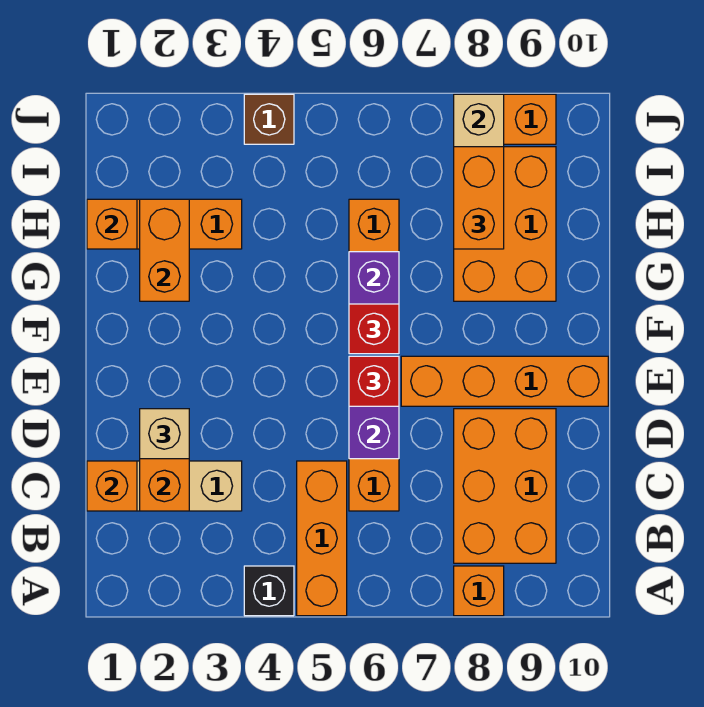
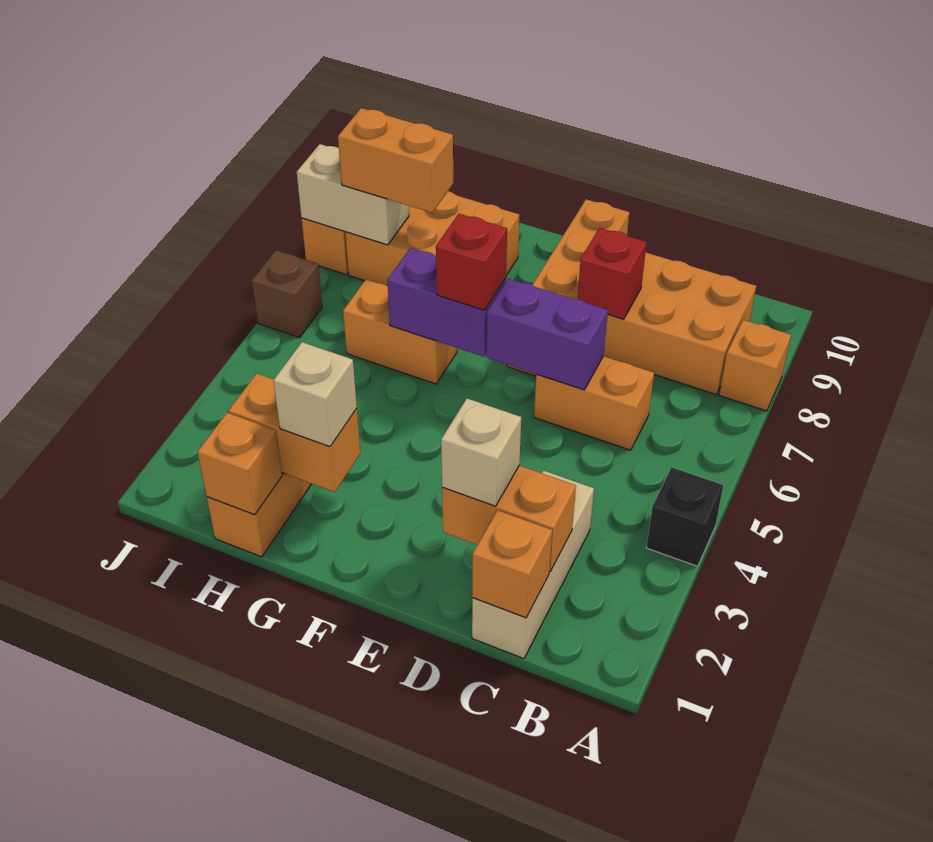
orange brick A5:C5 level 1 -> none
red brick E6 level 3 -> red brick D8 level 2
none -> tan brick G2 level 3
brown brick J4 level 1 -> brown brick J6 level 1

